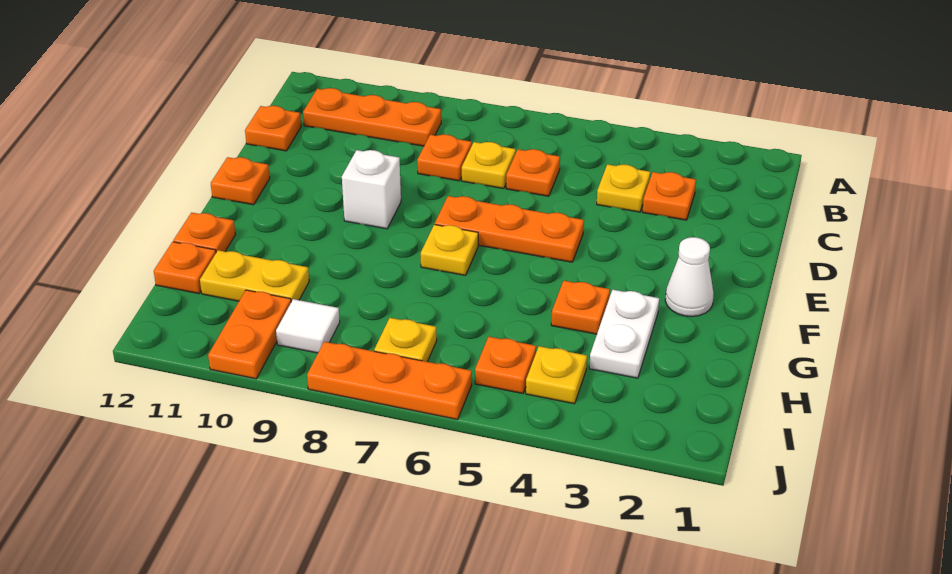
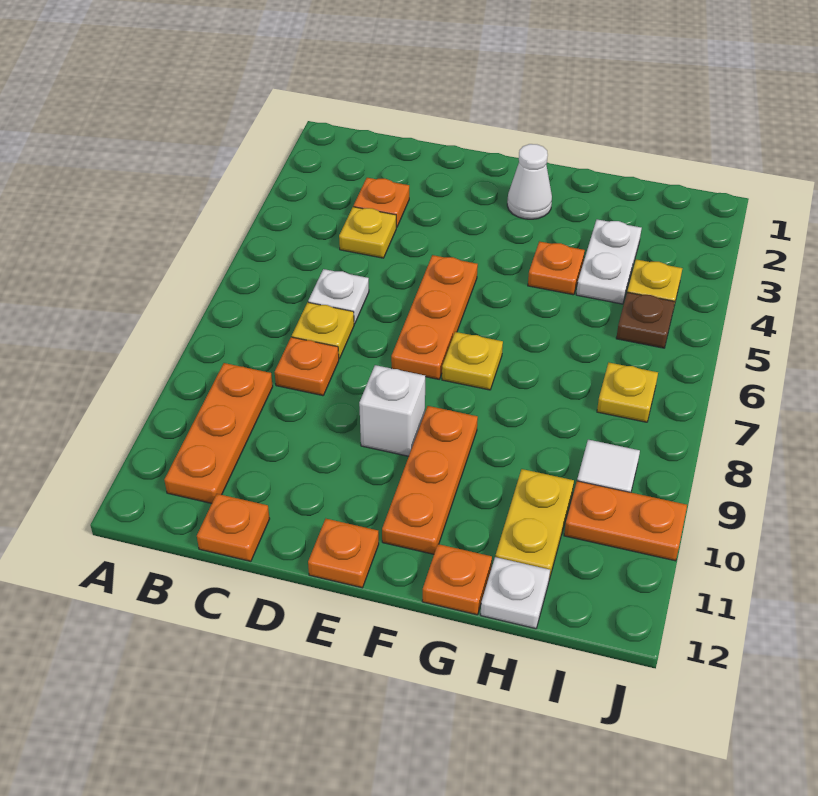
orange plate C6 level 1 -> white plate C6 level 1
white plate G3:H3 level 1 -> white plate H3:H4 level 1
orange plate H12 level 1 -> white plate H12 level 1
orange plate I5 level 1 -> brown plate I5 level 1
orange plate J6:J8 level 1 -> orange plate F9:F11 level 1

